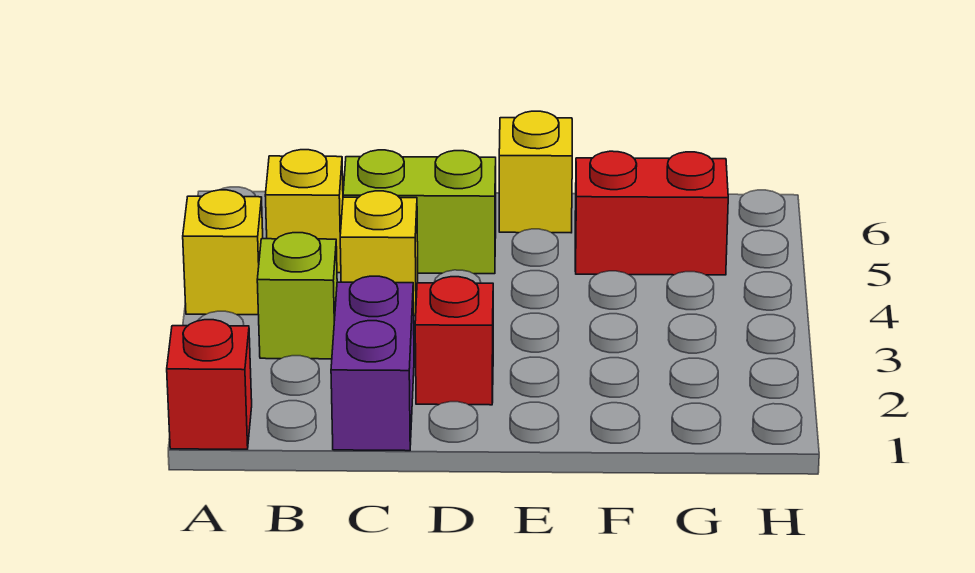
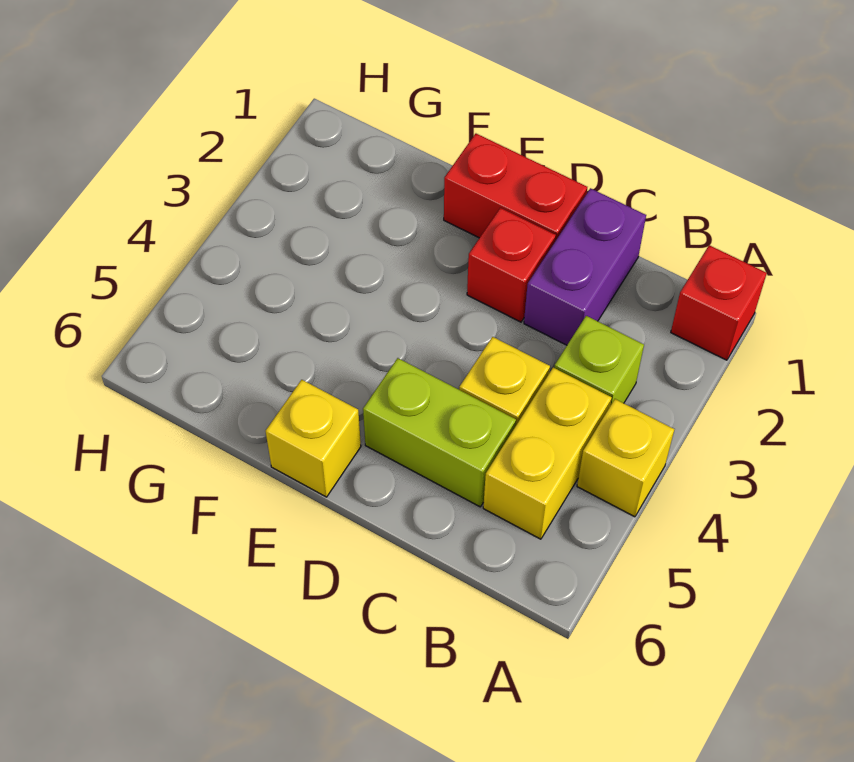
yellow brick B5 level 1 -> yellow brick B4:B5 level 1
red brick F5:G5 level 1 -> red brick D1:E1 level 1

